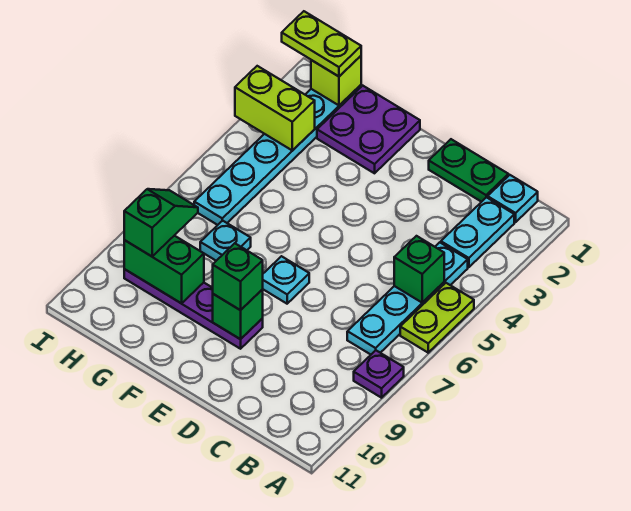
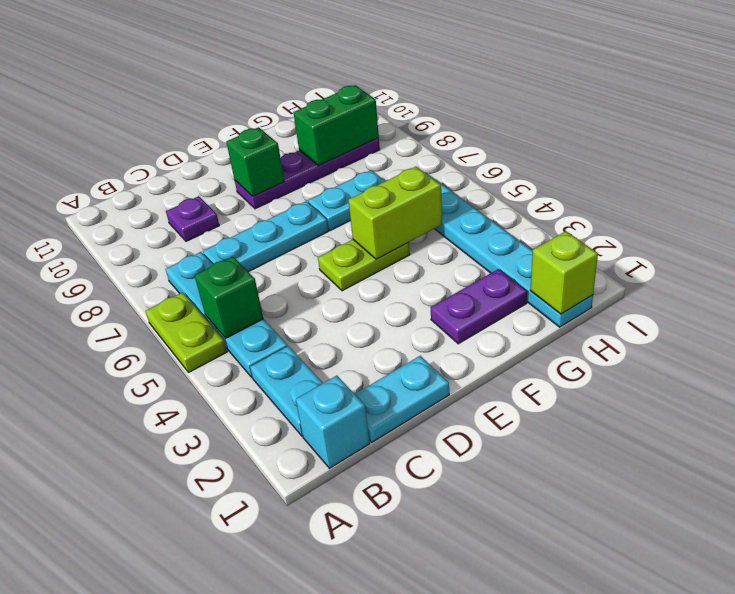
purple plate A8 level 1 -> purple plate C9 level 1
cyan plate B1 level 1 -> cyan brick B1 level 1
green plate C1:D1 level 1 -> cyan plate C1:D1 level 1
cyan plate E7 level 1 -> cyan plate C7:E7 level 1
green brick E9 level 3 -> none
purple plate F1:G2 level 1 -> purple plate F2:G2 level 1
cyan plate G7 level 1 -> cyan plate F7:G7 level 1
lime plate H1:I1 level 3 -> lime plate E5:F5 level 1
lime brick H3:I3 level 2 -> lime brick F5:G5 level 2
green slope H8:H9 level 3 top 9 -> none

